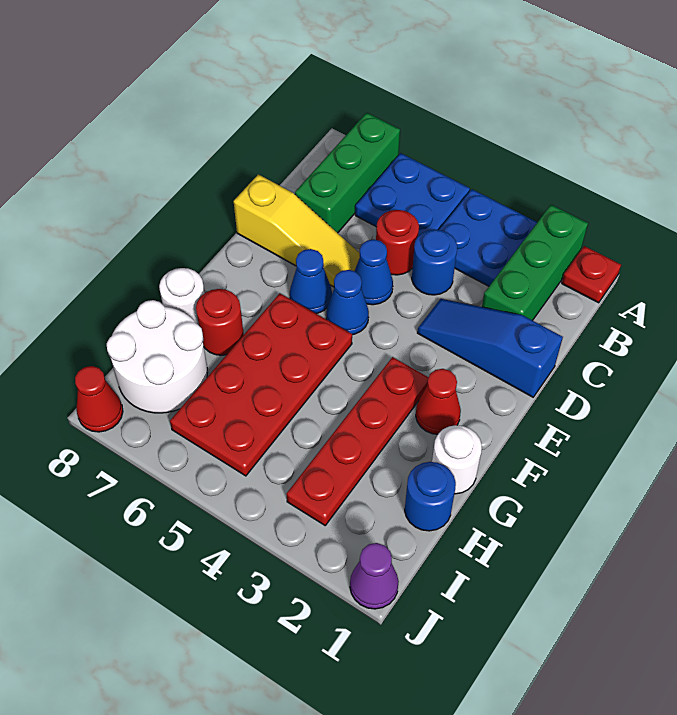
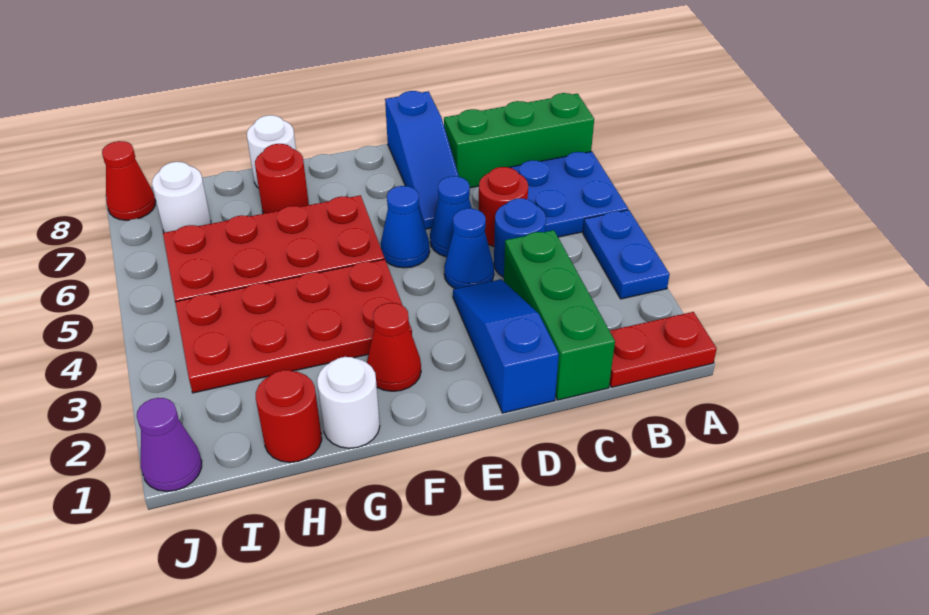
red plate A1 level 1 -> red plate A1:B1 level 1
green brick A2:C2 level 1 -> green brick C1:C3 level 1
blue plate A3:B4 level 1 -> blue plate A3:A4 level 1
yellow slope D6:D8 level 1 top 8 -> blue slope D6:D8 level 1 top 8
blue cone E6 level 1 -> blue cone D4 level 1
red plate F3:I3 level 1 -> red plate F3:I4 level 1
blue round brick H1 level 1 -> red round brick H1 level 1
white round brick H7:I8 level 1 -> white round brick I7 level 1

